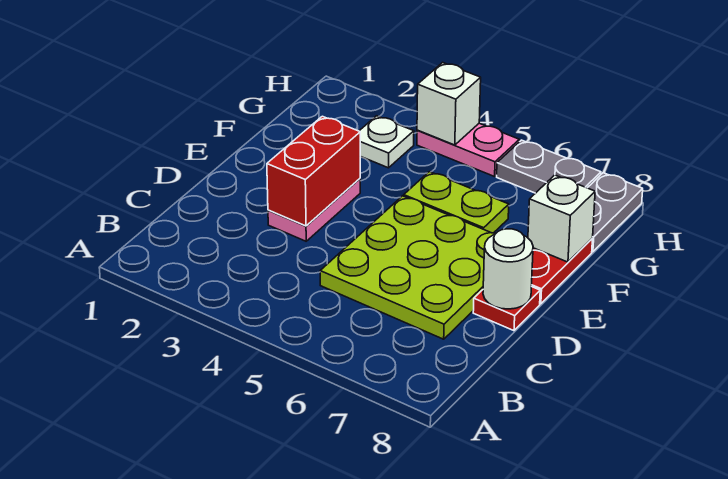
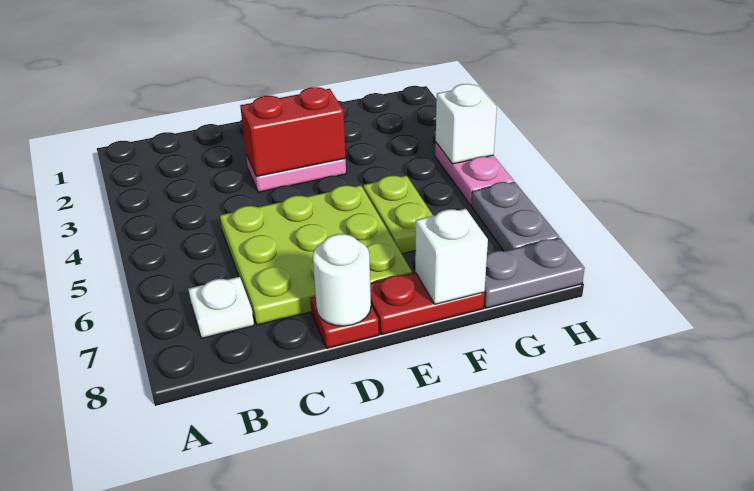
white plate G3 level 1 -> white plate B7 level 1

